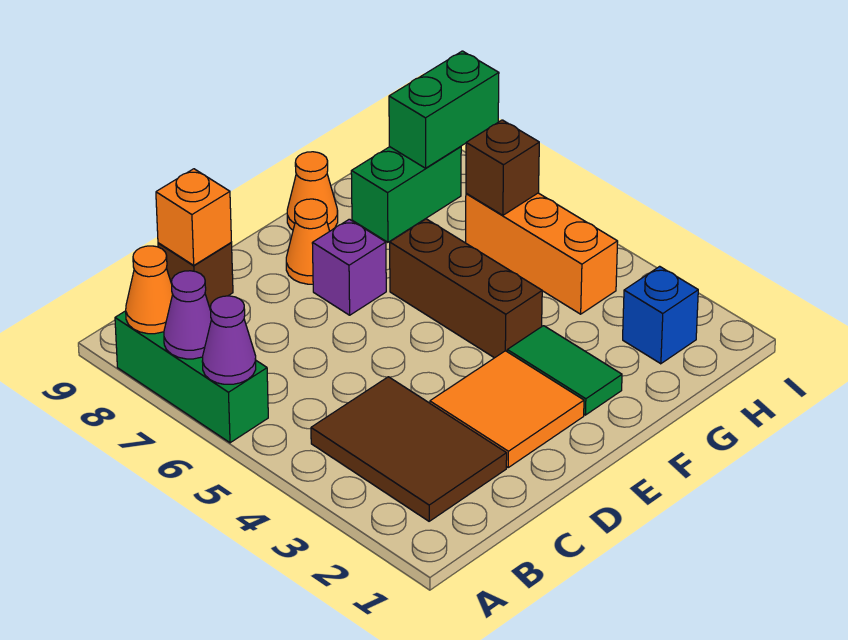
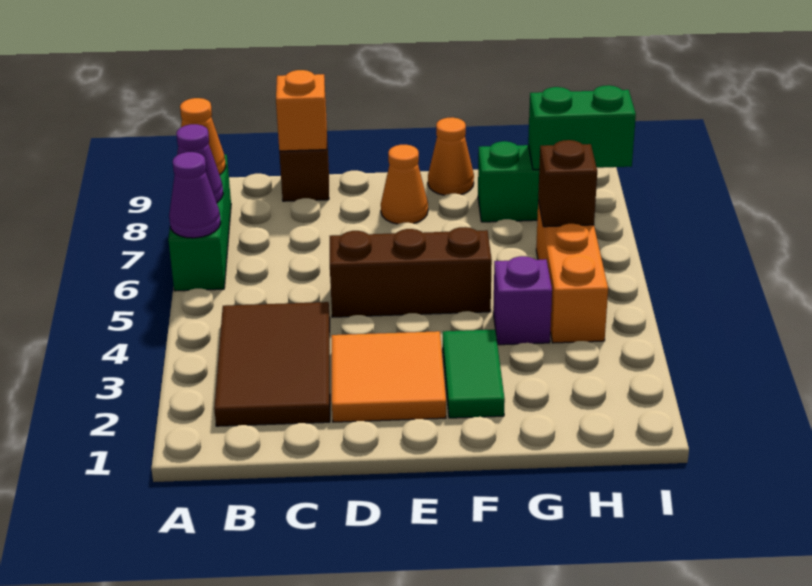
purple brick E7 level 1 -> purple brick G4 level 1
brown brick F4:F6 level 1 -> brown brick D5:F5 level 1
blue brick H2 level 1 -> none

